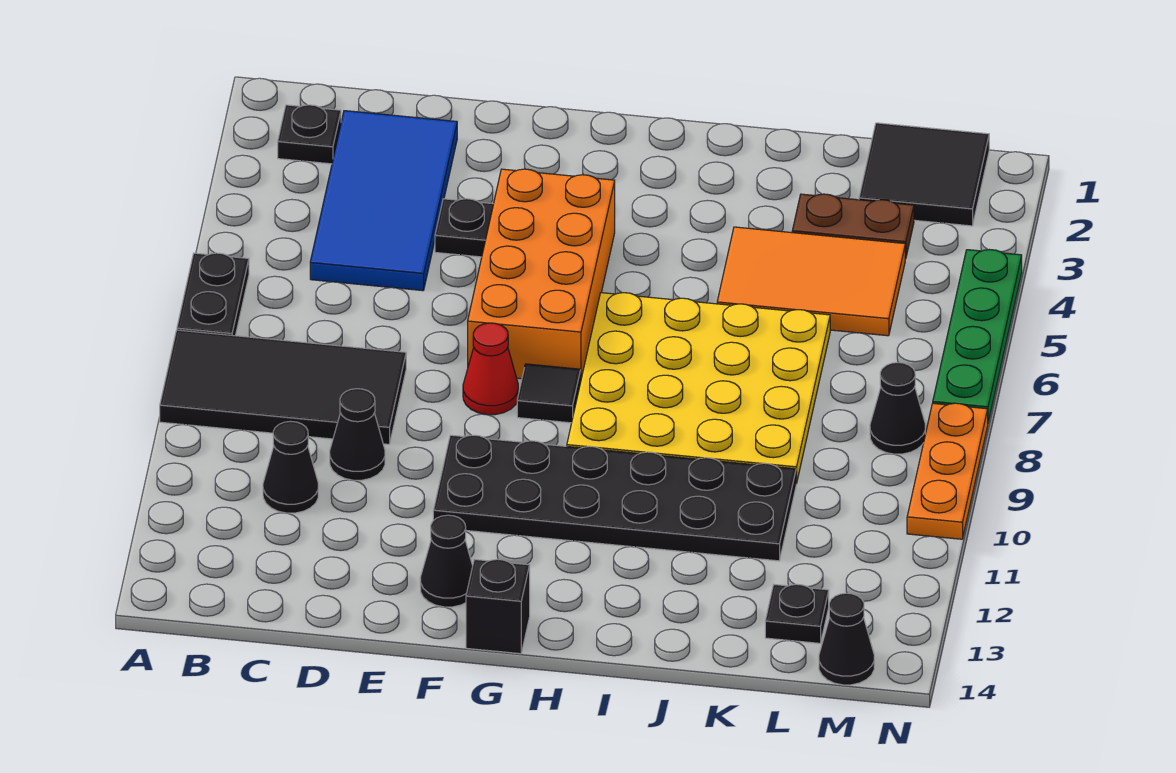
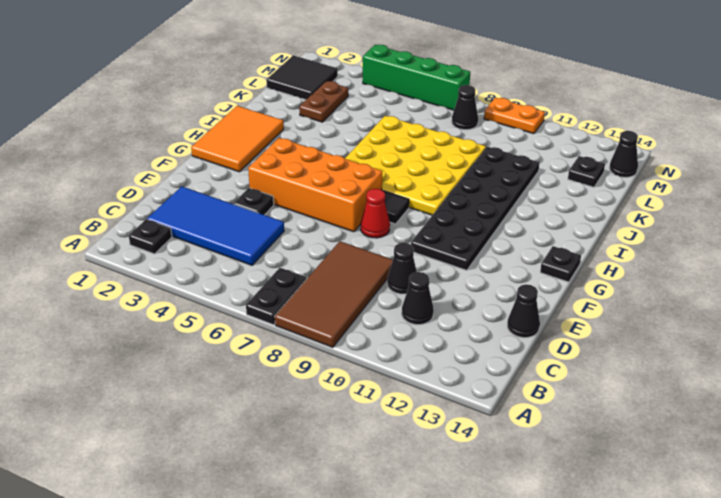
black plate A6:A7 level 1 -> black plate A7:B7 level 1
black tile A8:D9 level 1 -> brown tile A8:D9 level 1
black cone F13 level 1 -> black cone D14 level 1
black brick G14 level 1 -> black plate G14 level 1
orange tile J4:L5 level 1 -> orange tile G1:I2 level 1
green plate N4:N7 level 1 -> green brick N4:N7 level 1
orange plate N8:N10 level 1 -> orange plate N9:N10 level 1

